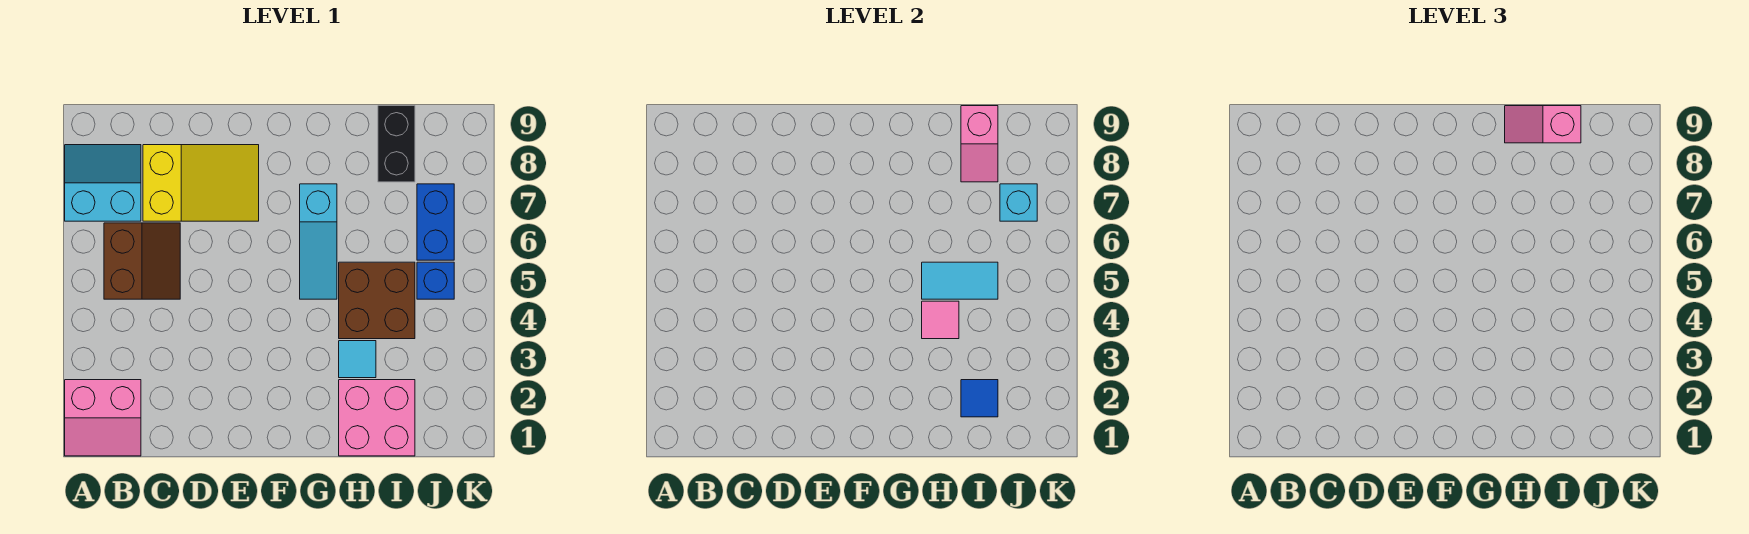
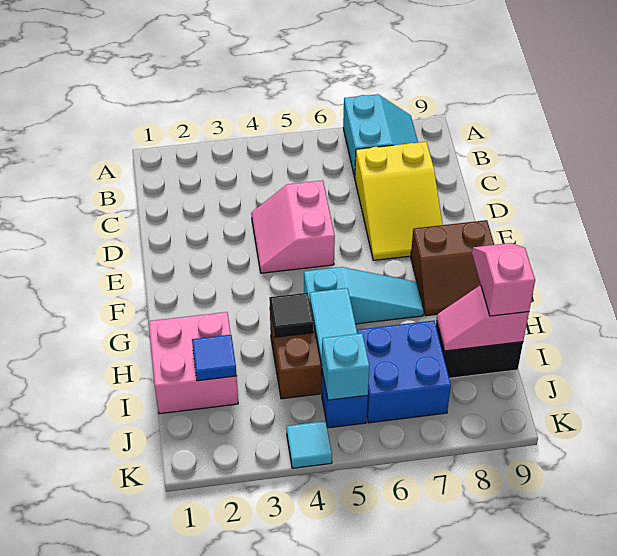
pink slope A1:B2 level 1 top 2 -> pink slope D4:E5 level 1 top 5
brown slope B5:C6 level 1 top B -> brown slope F8:G9 level 1 top F
cyan slope G5:G7 level 1 top 7 -> cyan slope G5:G7 level 1 top 5
cyan tile H3 level 1 -> cyan tile K4 level 1
pink tile H4 level 2 -> black tile H4 level 2
blue brick J6:J7 level 1 -> blue brick I6:J7 level 1
cyan brick J7 level 2 -> cyan brick J5 level 2

